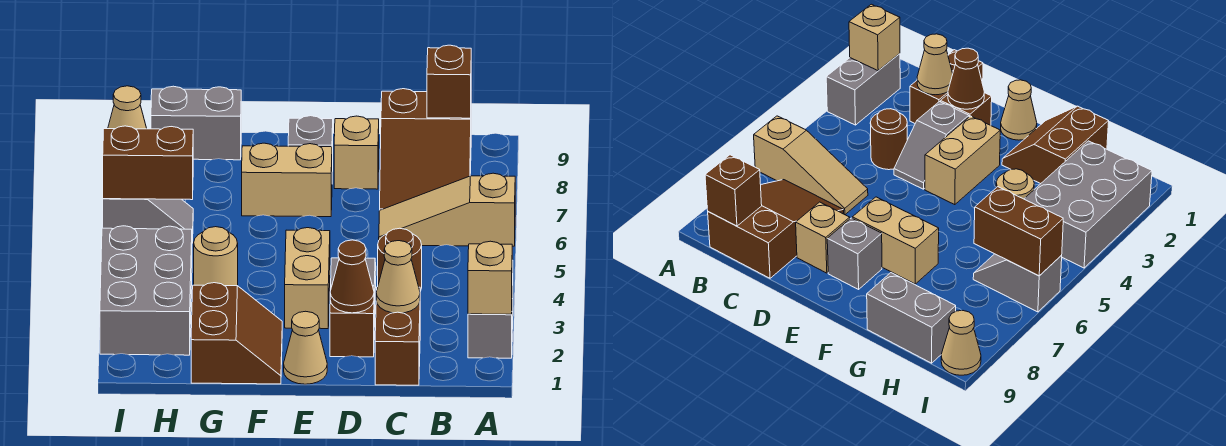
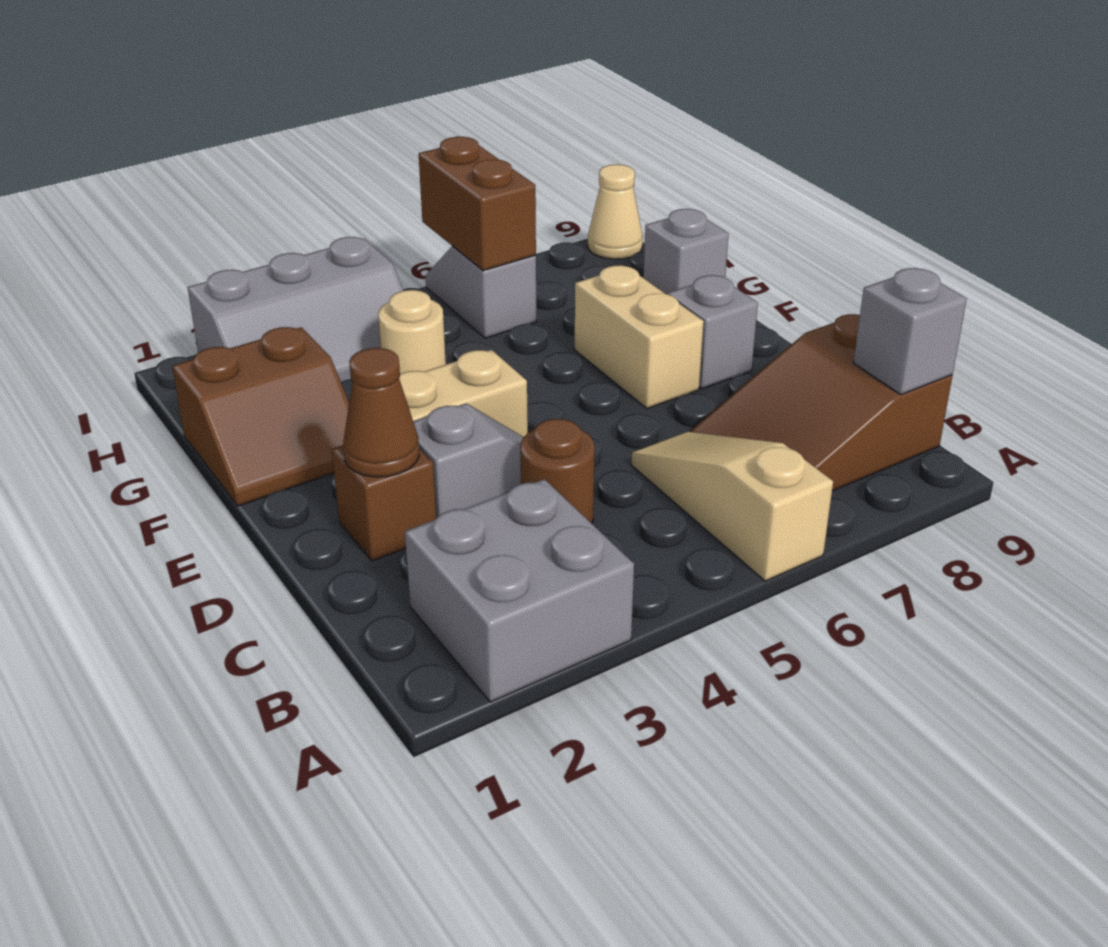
grey brick A2:A3 level 1 -> grey brick A2:B3 level 1
tan brick A2 level 2 -> none
brown brick B9 level 2 -> grey brick B9 level 2
brown brick C1:C2 level 1 -> none
tan cone C2 level 2 -> none
tan brick D8 level 1 -> none
tan cone E1 level 1 -> none
grey brick G9:H9 level 1 -> grey brick G9 level 1
grey brick H2:I4 level 1 -> grey slope H2:I4 level 1 top I
grey slope H6:I6 level 1 top I -> grey slope H6:I6 level 1 top H

